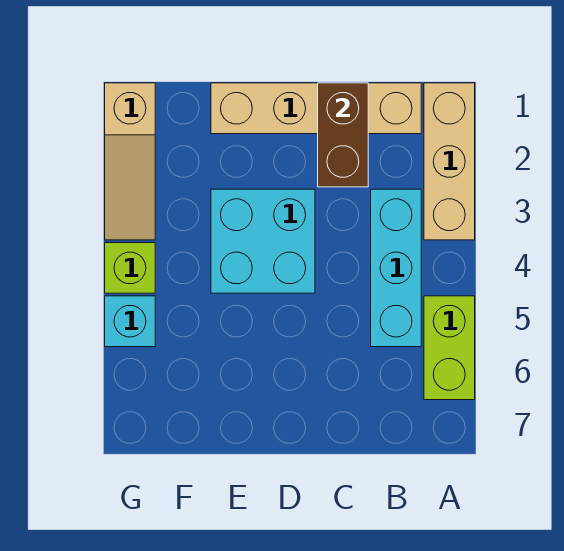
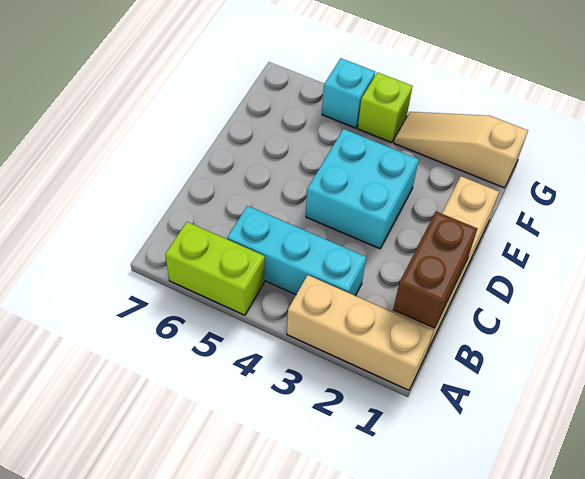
brown brick C1:C2 level 2 -> brown brick B1:C1 level 2

